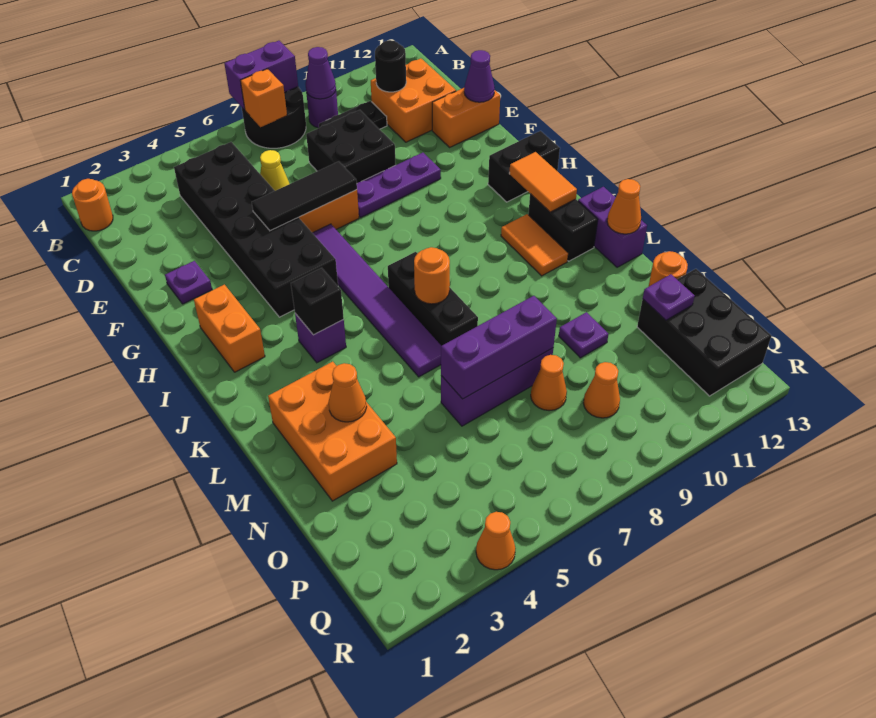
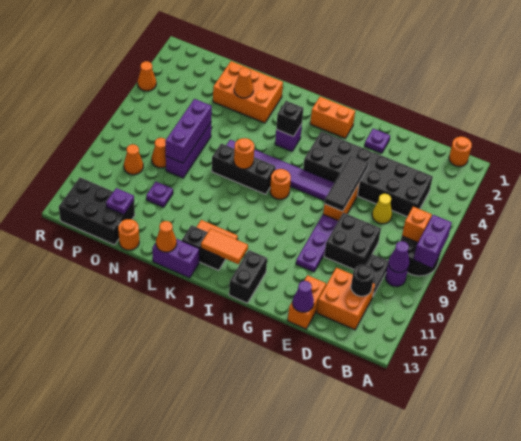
none -> orange round brick I7 level 1

